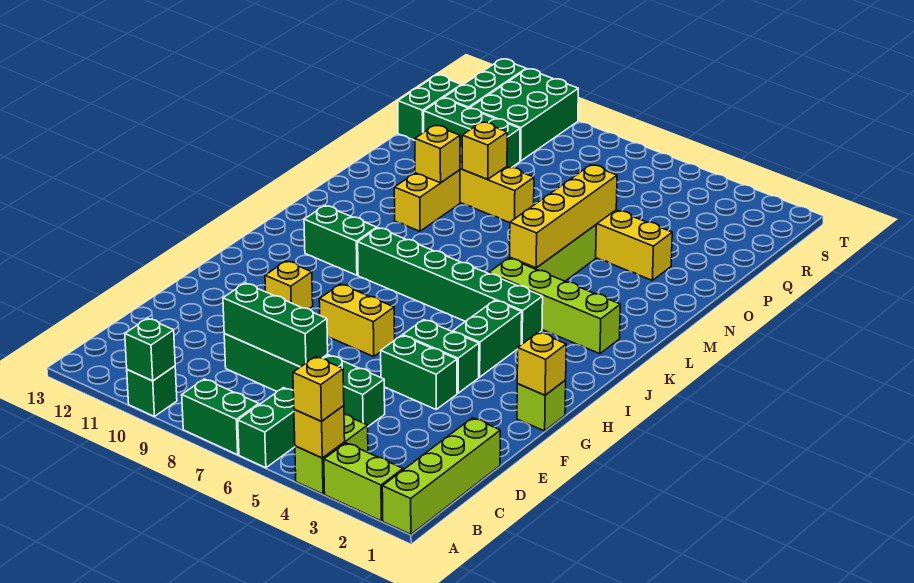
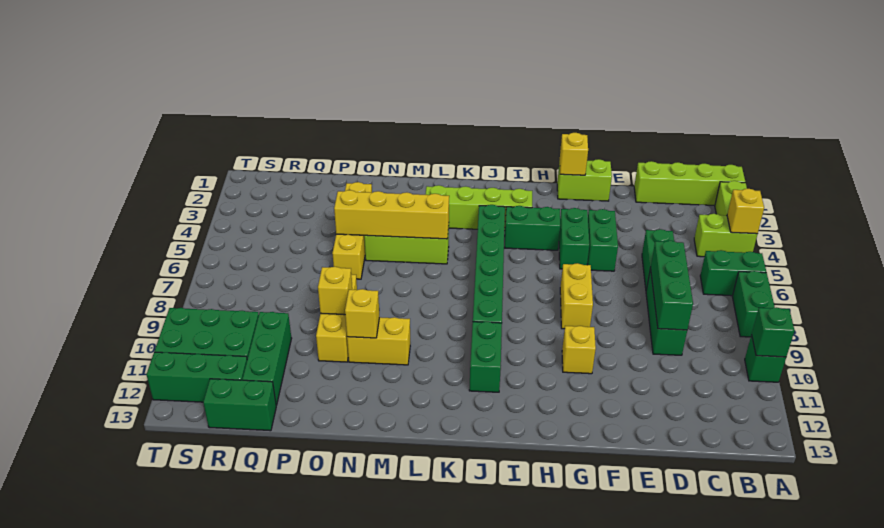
yellow brick A4 level 3 -> none
lime brick G1 level 1 -> lime brick F1:G1 level 1
lime brick K2:K5 level 1 -> lime brick I3:L3 level 1

